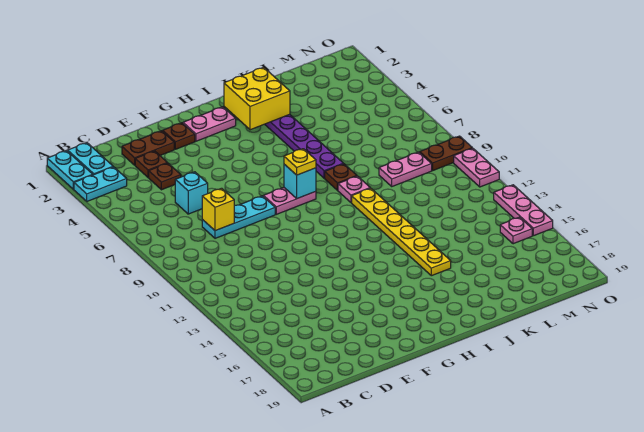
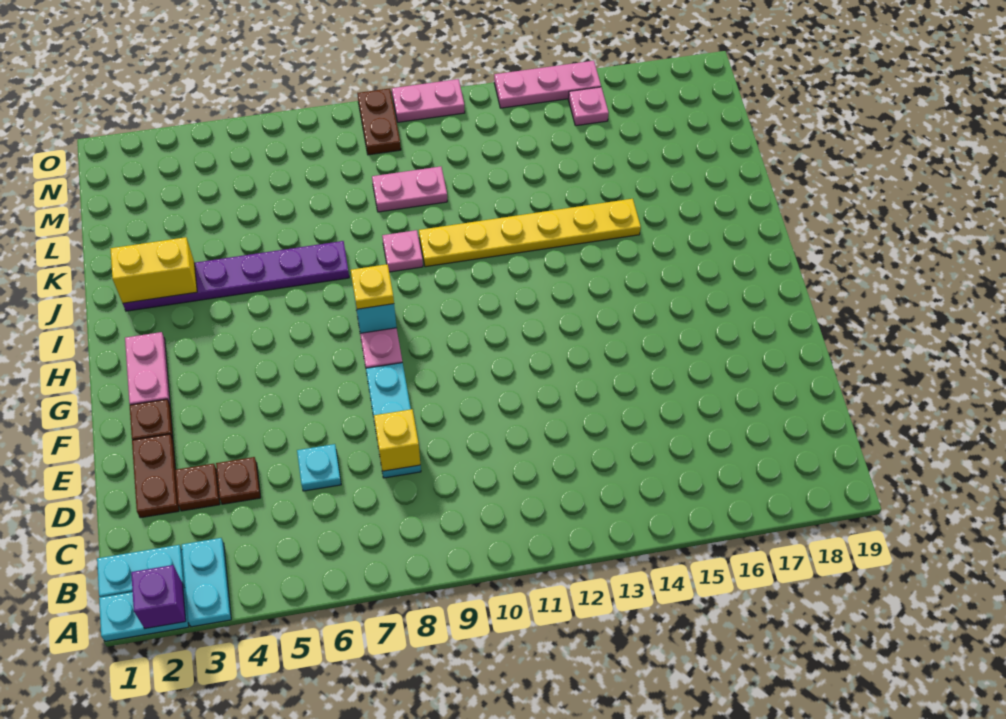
none -> purple brick A2 level 2
cyan brick D6 level 1 -> cyan plate D6 level 1
yellow brick I2:J3 level 2 -> yellow brick J2:J3 level 2
brown plate J8 level 1 -> none
pink plate L9:M9 level 1 -> pink plate L9:L10 level 1

